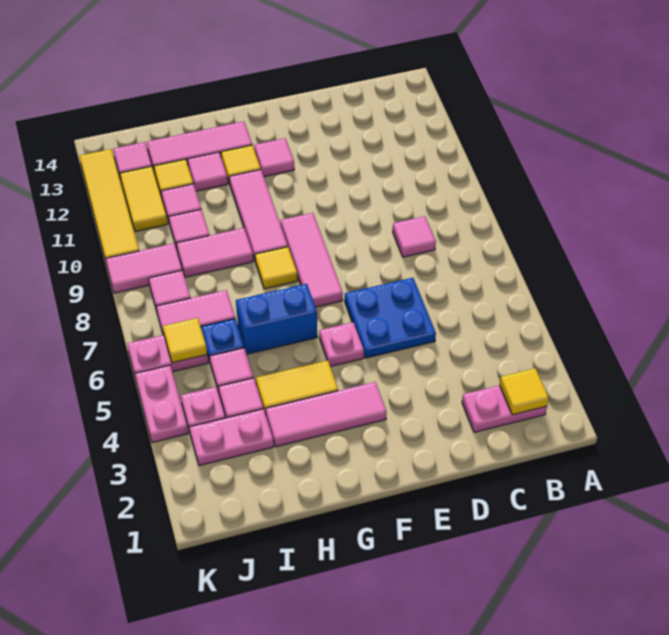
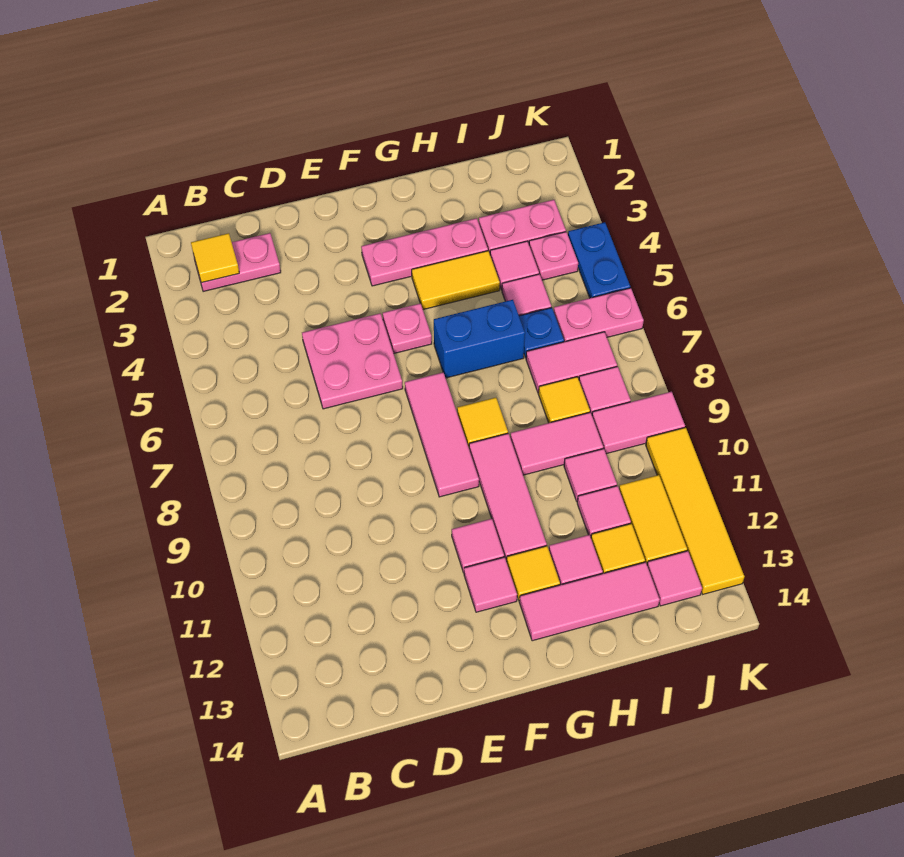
pink tile C8 level 1 -> pink tile F11 level 1
blue plate D5:E6 level 1 -> pink plate D5:E6 level 1
pink tile F3:H3 level 1 -> pink plate F3:H3 level 1
yellow tile J6 level 2 -> yellow tile I8 level 1
pink plate K4:K5 level 1 -> blue plate K4:K5 level 1

